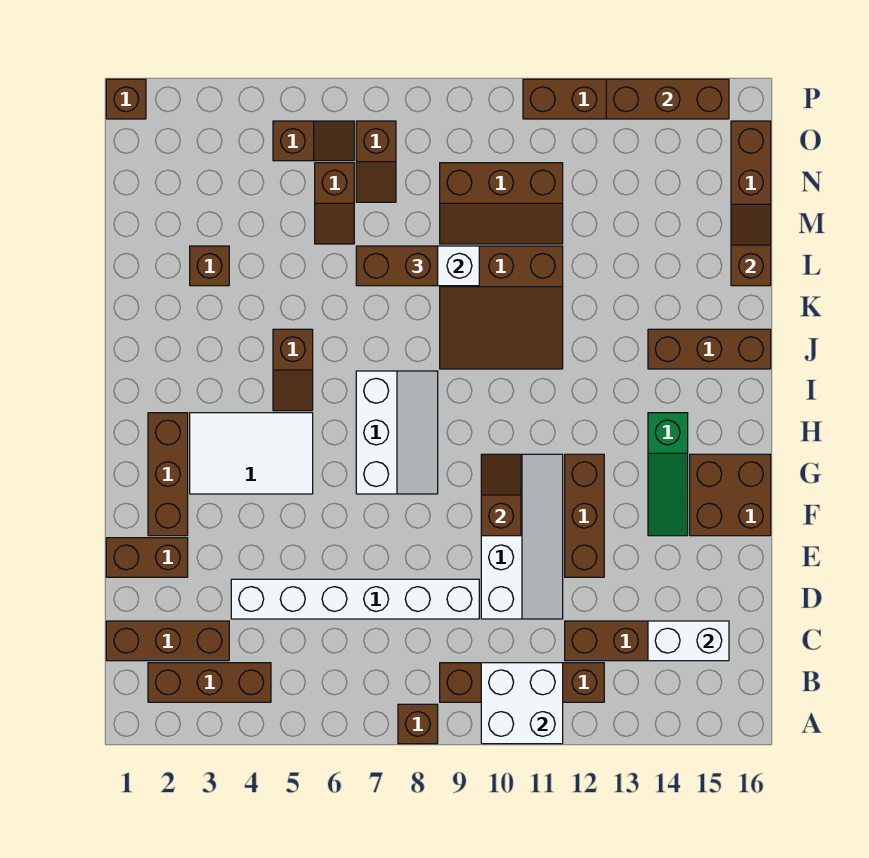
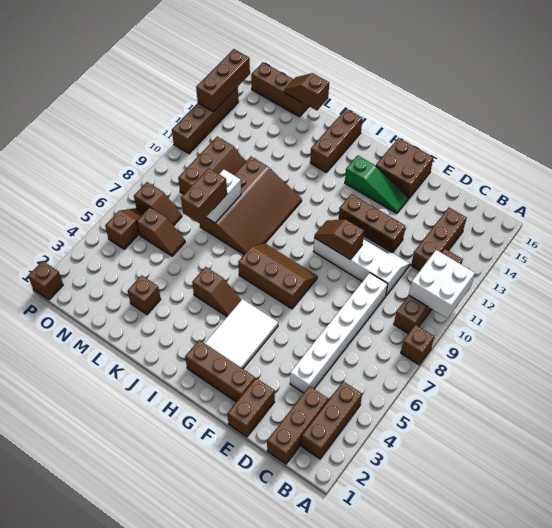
white brick C14:C15 level 2 -> none
white slope G7:I8 level 1 top 7 -> brown slope G7:I8 level 1 top 7
brown slope J9:L11 level 1 top L -> brown slope J8:L11 level 1 top L

